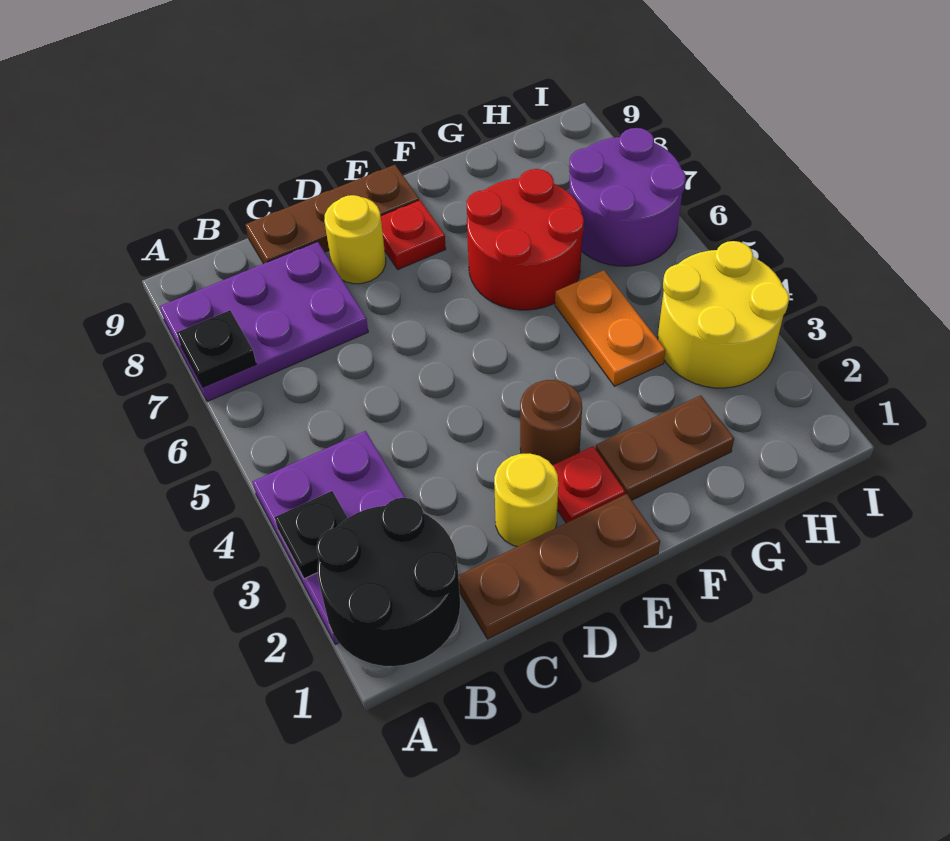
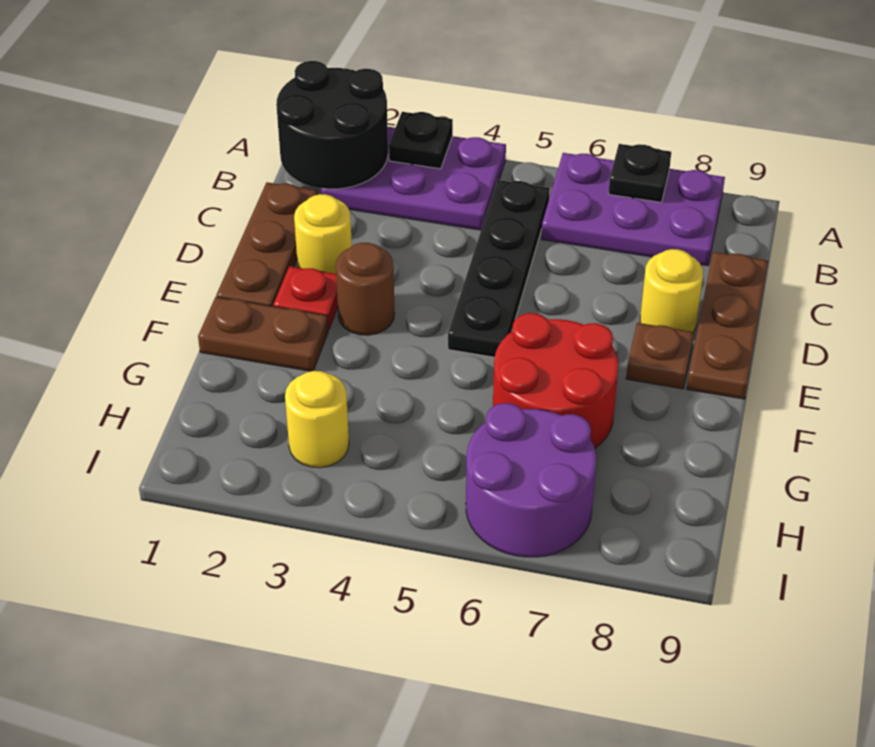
purple plate A7:C8 level 1 -> purple plate A6:B8 level 1
none -> black plate B5:E5 level 1
red plate E8 level 1 -> brown plate E8 level 1
brown plate F2:G2 level 1 -> brown plate F1:F2 level 1
orange plate G4:G5 level 1 -> none
yellow round brick H3:I4 level 1 -> yellow round brick H3 level 1

